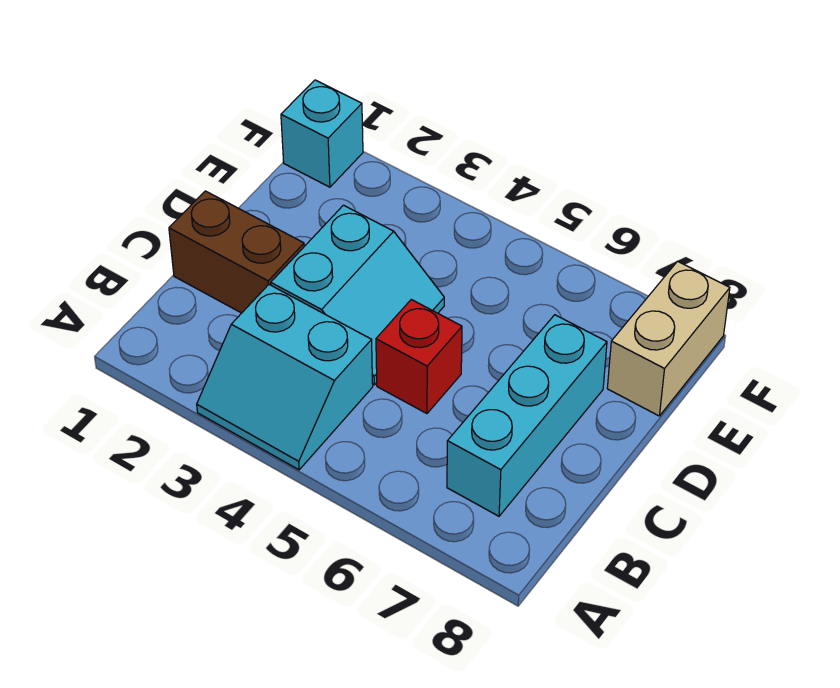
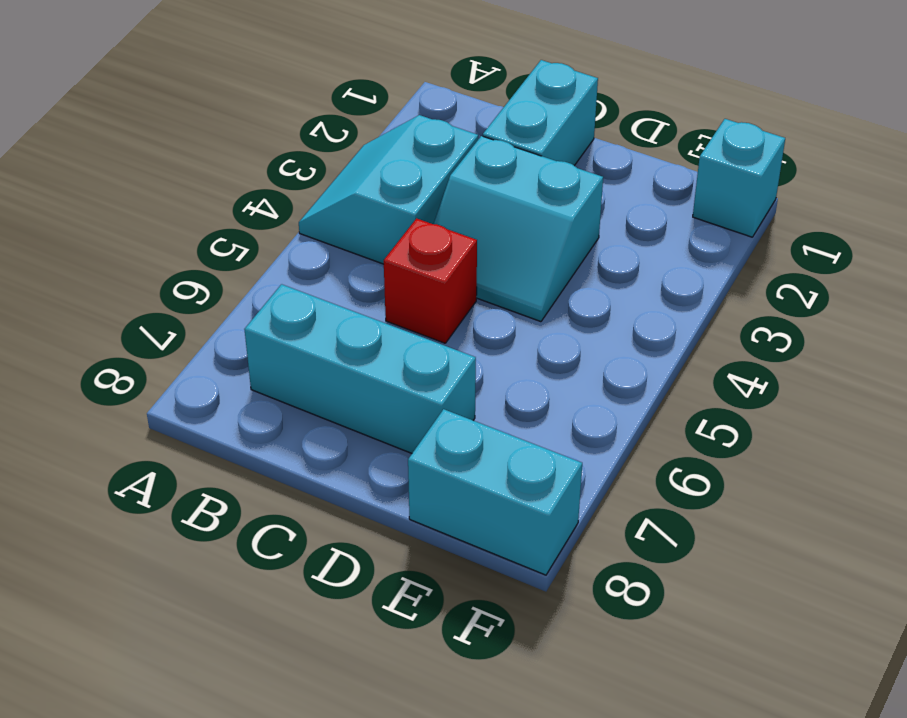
brown brick C1:C2 level 1 -> cyan brick C1:C2 level 1
tan brick E8:F8 level 1 -> cyan brick E8:F8 level 1

